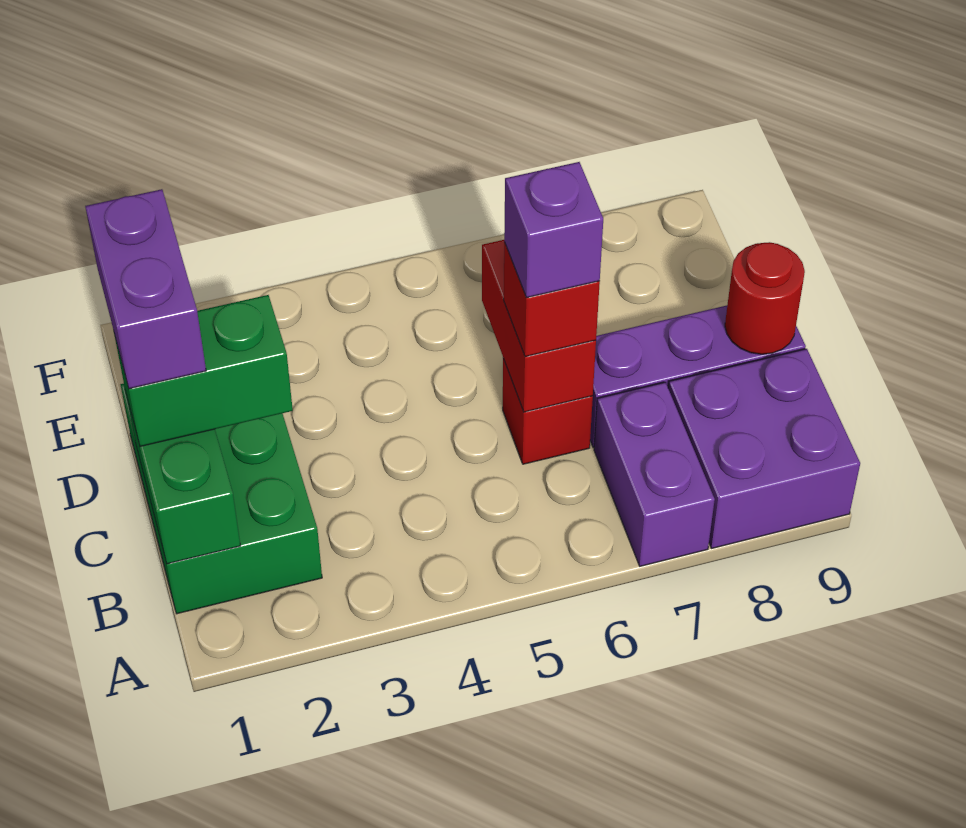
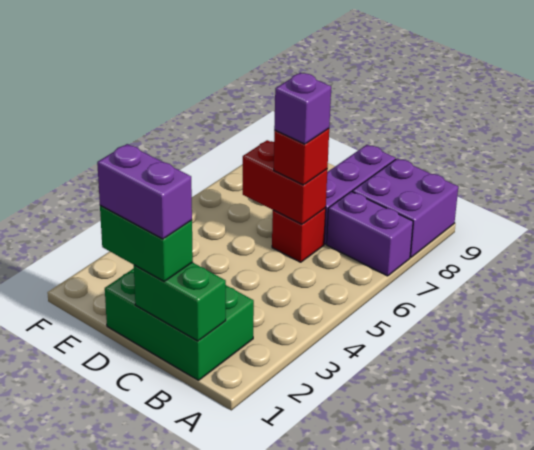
green brick C1:C2 level 3 -> green brick C1:D1 level 3
red round brick C9 level 2 -> none

